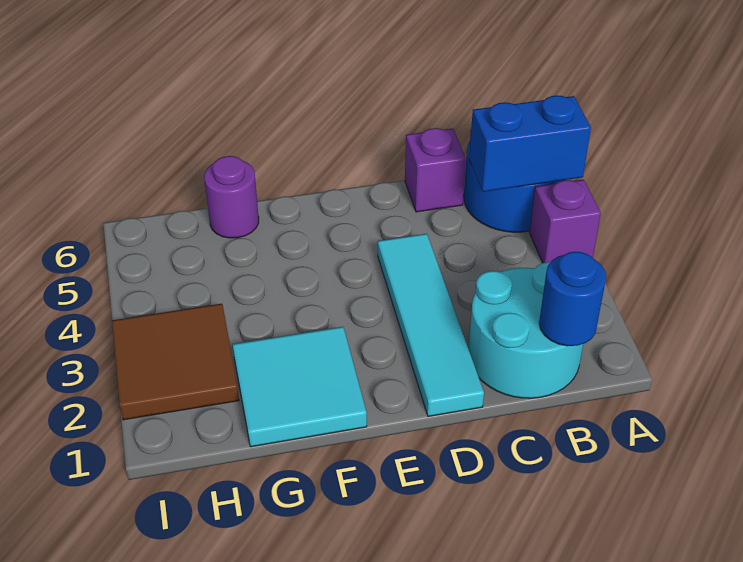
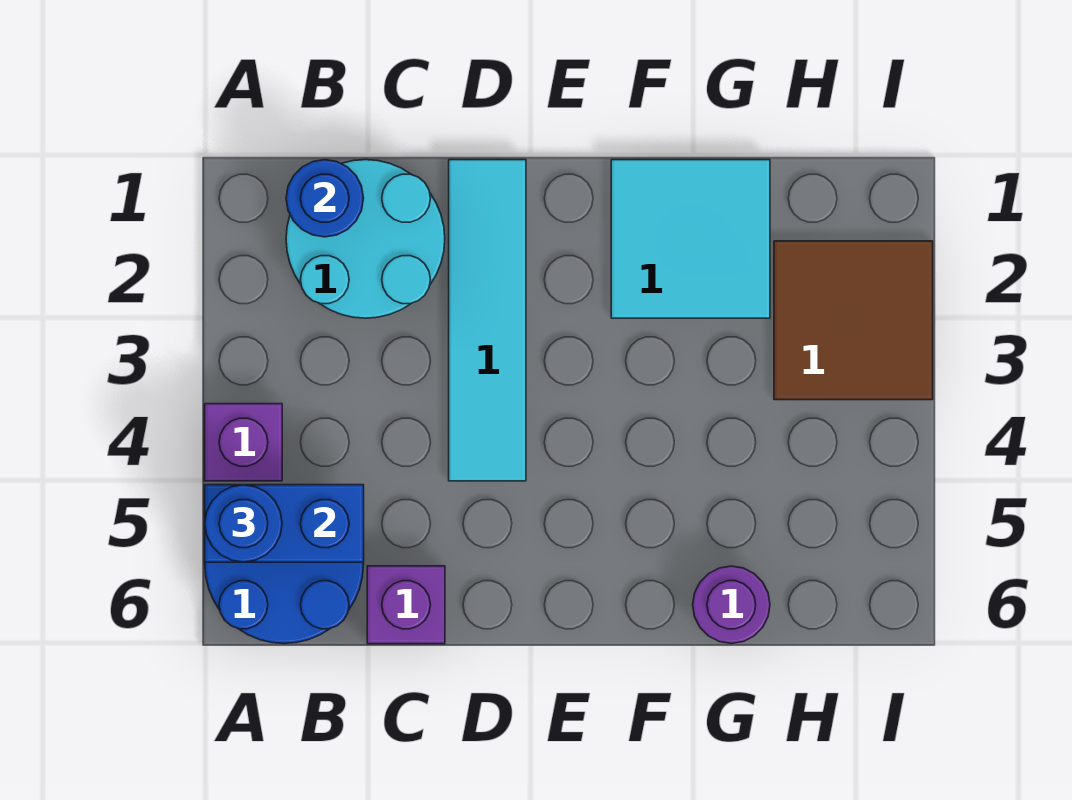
none -> blue round brick A5 level 3

